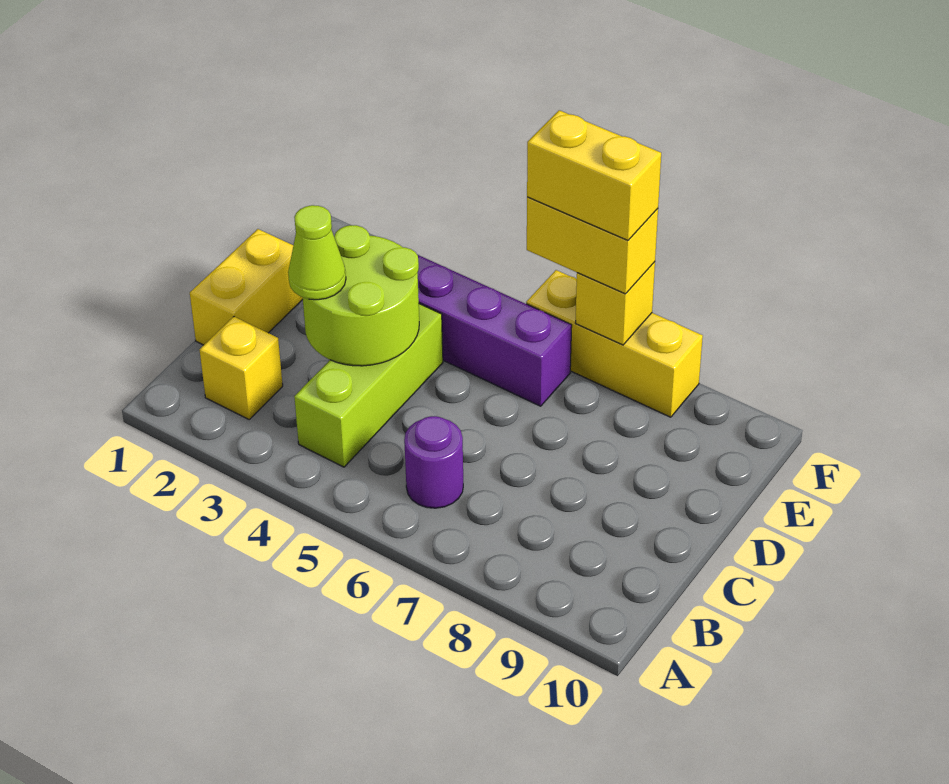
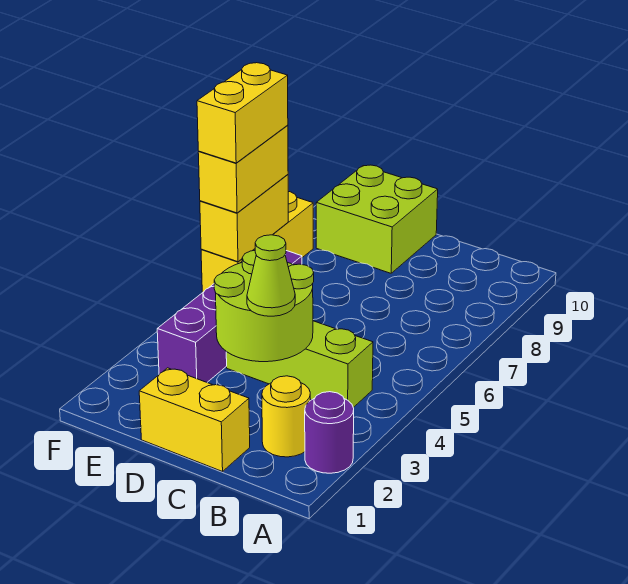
yellow brick B2 level 1 -> yellow round brick B2 level 1
purple round brick B6 level 1 -> purple round brick A2 level 1
none -> lime brick D9:E10 level 1
yellow brick F7 level 2 -> yellow brick F6:F7 level 2

